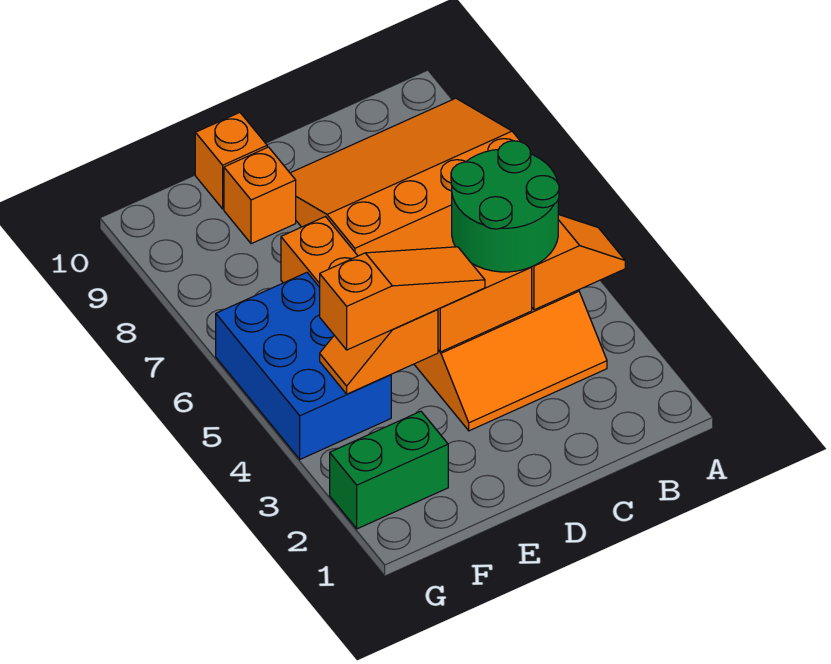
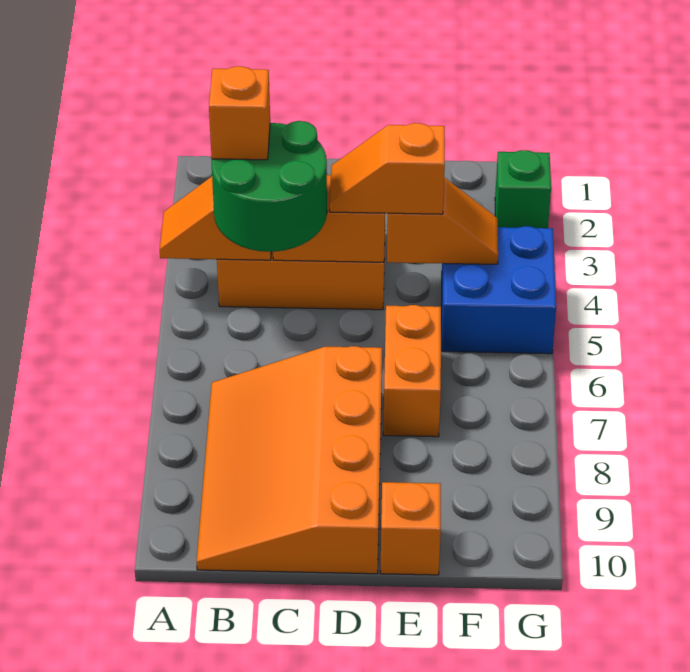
orange slope A7:D9 level 1 top 7 -> orange slope B7:D10 level 1 top D
orange slope D4:F4 level 3 top F -> orange slope D4:E4 level 3 top E
orange brick E9 level 1 -> orange brick B4 level 4
green brick F2:G2 level 1 -> green brick G2 level 1
blue brick F4:G6 level 1 -> blue brick F4:G5 level 1

